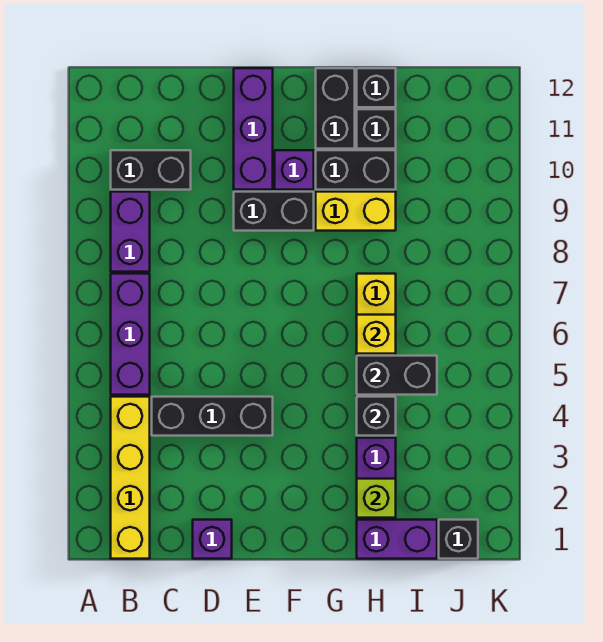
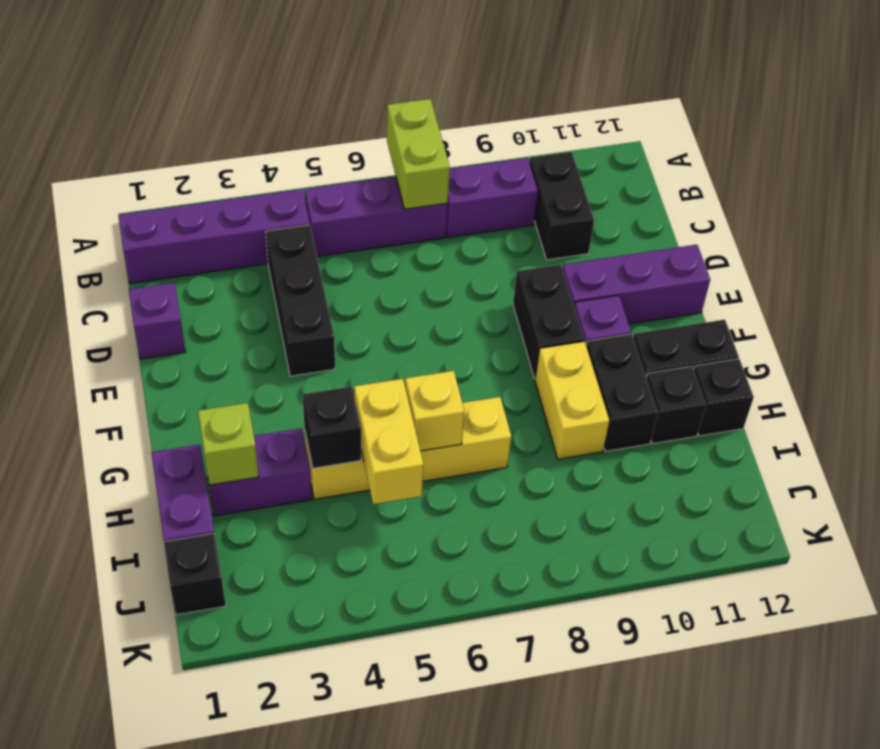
none -> lime brick A7:B7 level 2
yellow brick B1:B4 level 1 -> purple brick B1:B4 level 1
black brick H5:I5 level 2 -> yellow brick H5:I5 level 2

